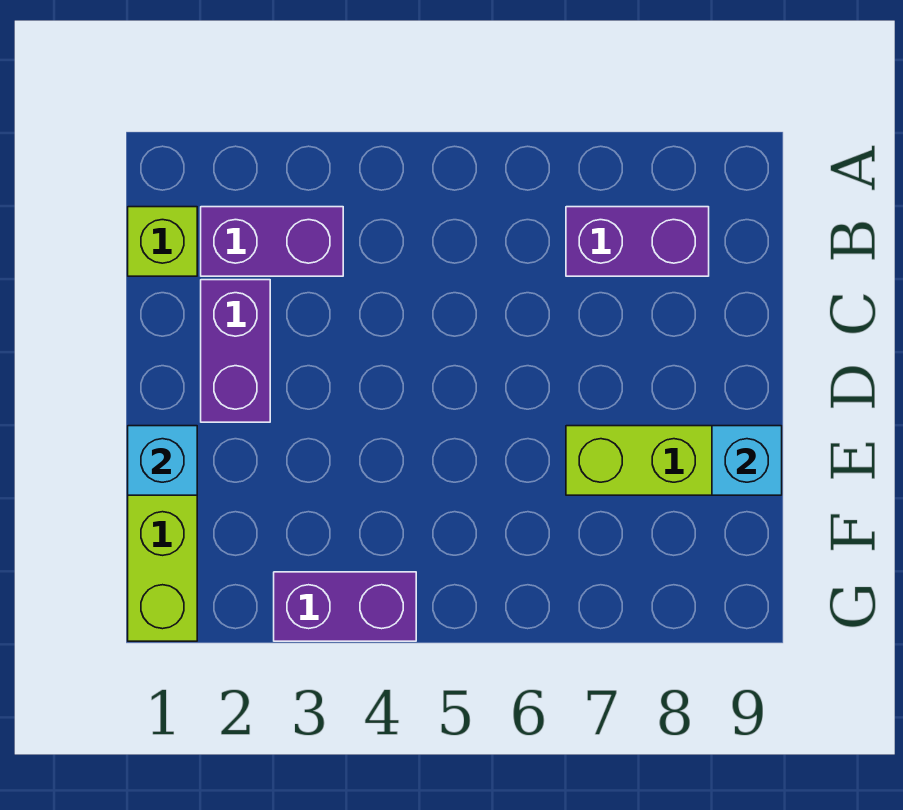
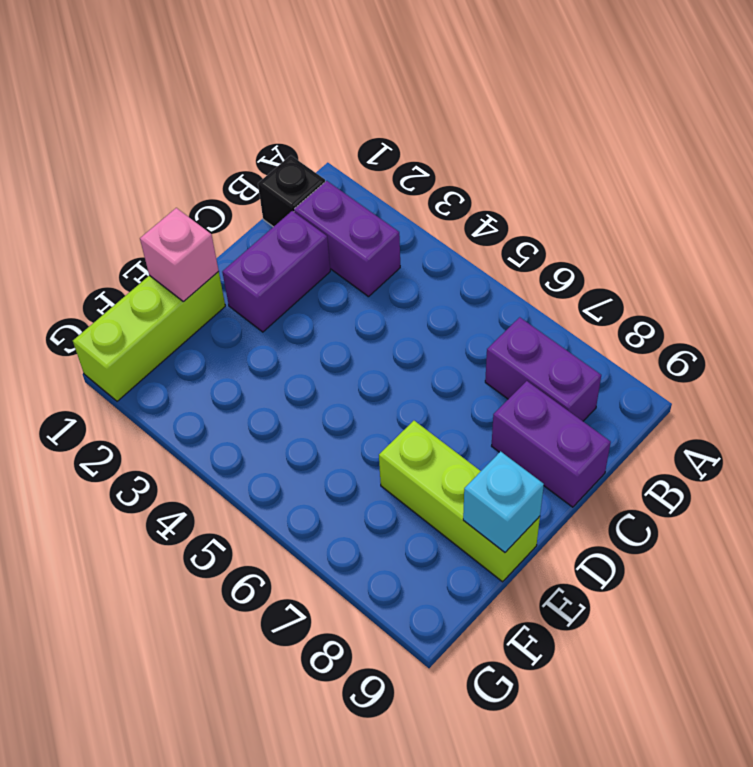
lime brick B1 level 1 -> black brick B1 level 1
cyan brick E1 level 2 -> pink brick E1 level 2
purple brick G3:G4 level 1 -> purple brick C8:C9 level 1

